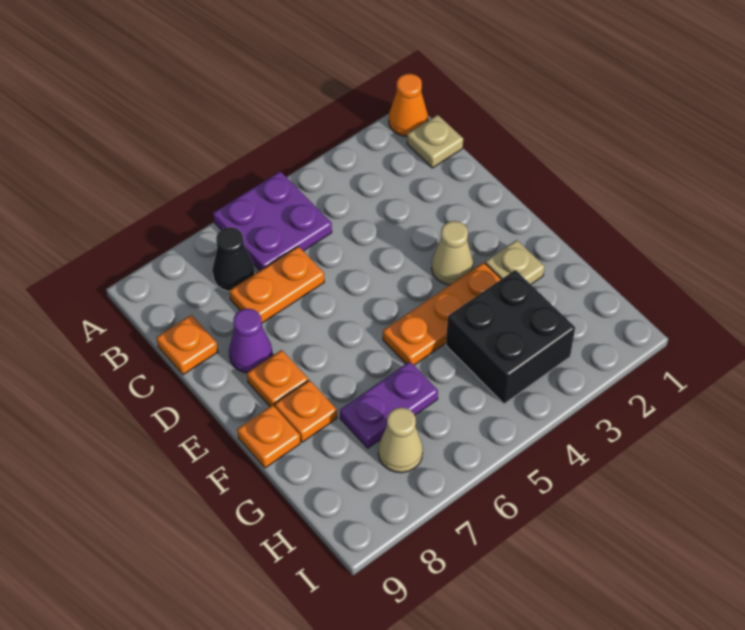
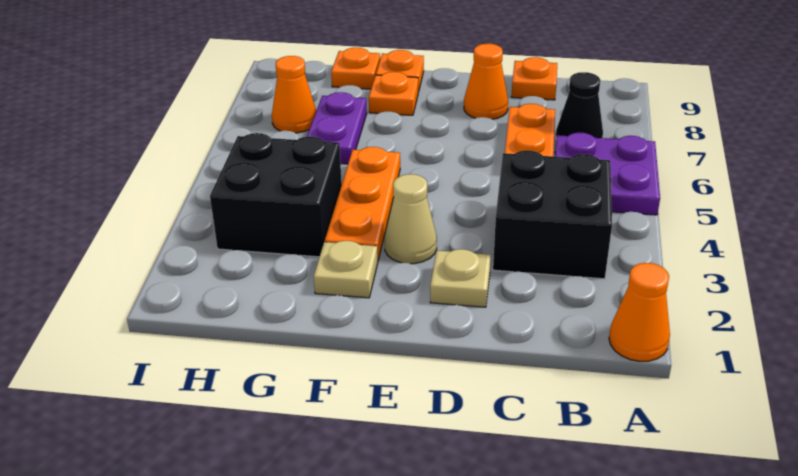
tan plate B1 level 1 -> tan plate D2 level 1
none -> black brick B3:C4 level 1
purple cone D8 level 1 -> orange cone D8 level 1
orange plate E8 level 1 -> orange plate G9 level 1
tan cone H7 level 1 -> orange cone H7 level 1

